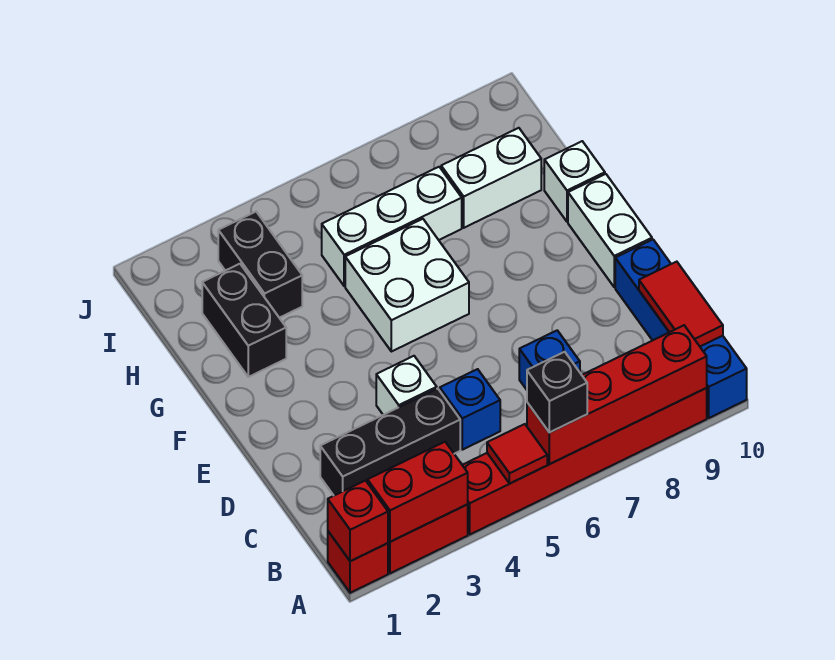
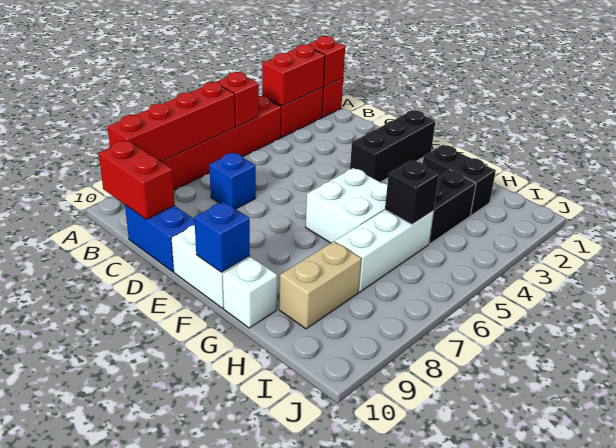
red tile A5 level 2 -> red brick A5 level 2
black brick A6 level 3 -> black brick H5 level 2
blue brick A10:D10 level 1 -> blue brick C10:D10 level 1
red tile B10:C10 level 2 -> red brick B10:C10 level 2
black brick C2:C4 level 1 -> black brick E1:E3 level 1
blue brick C5 level 1 -> blue brick F10 level 2
white brick D4 level 1 -> none
black brick H3:I3 level 1 -> black brick H3:H4 level 1
white brick H8:H9 level 1 -> tan brick H8:H9 level 1

